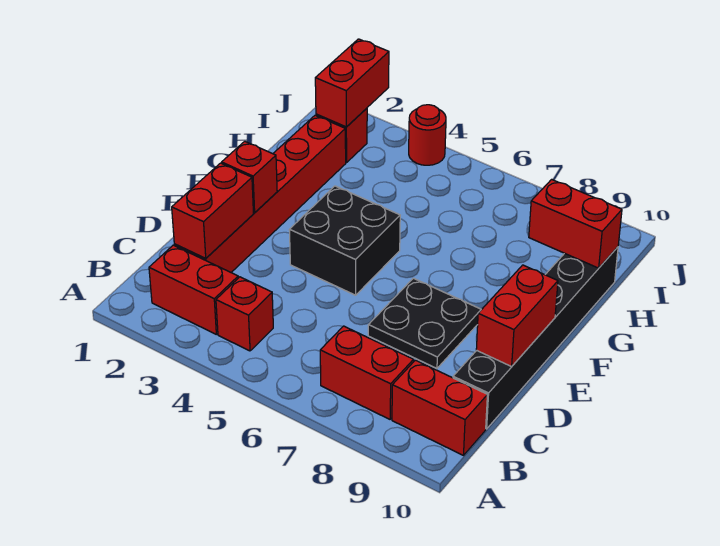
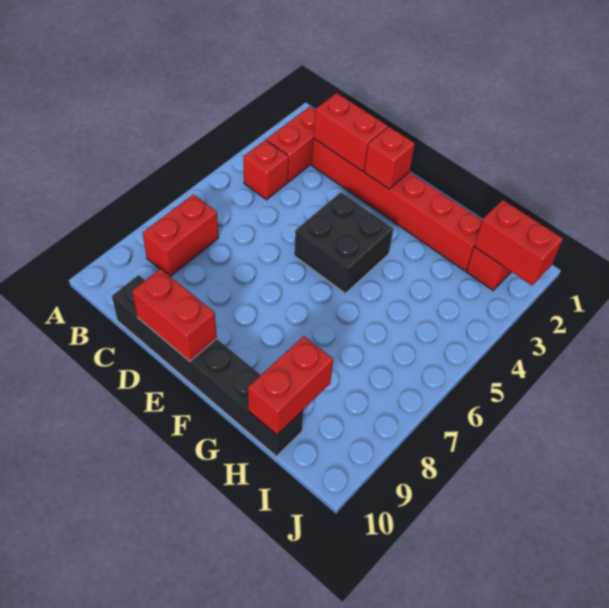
red brick B9:B10 level 1 -> none
black plate D7:E8 level 1 -> none
red round brick J4 level 1 -> none

